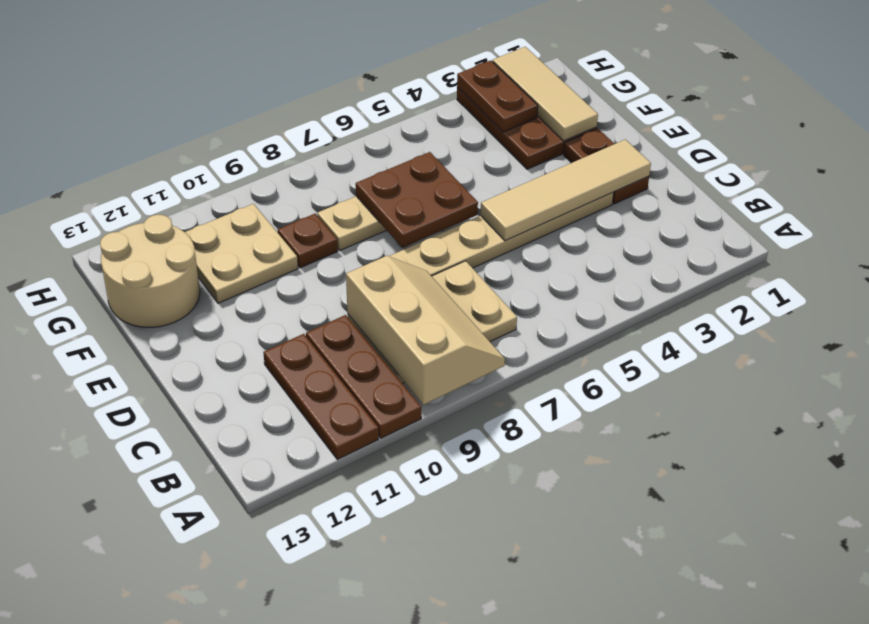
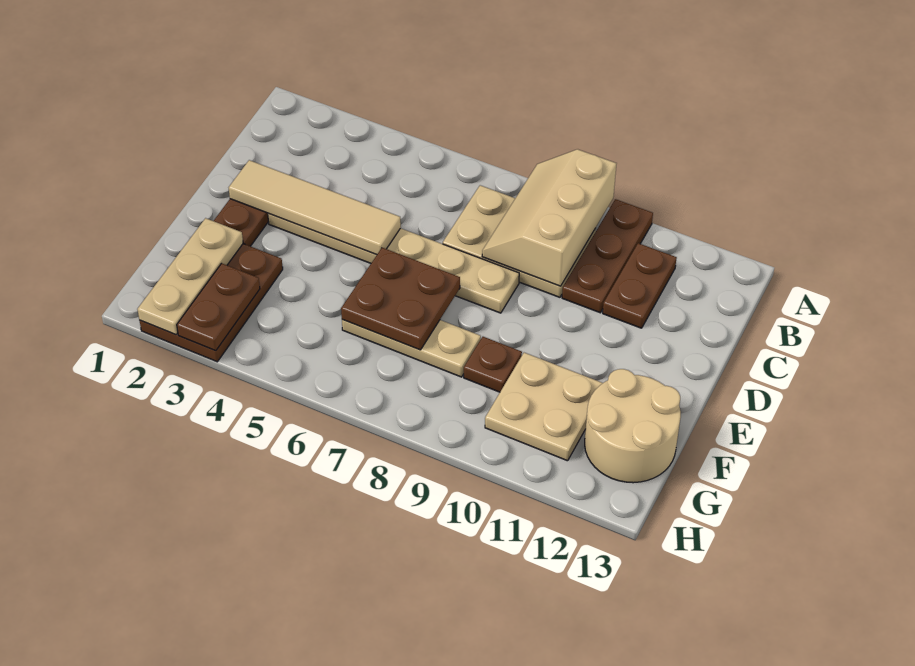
brown plate A11:C11 level 1 -> brown plate B11:C11 level 1
tan tile F2:H2 level 2 -> tan plate F2:H2 level 2

